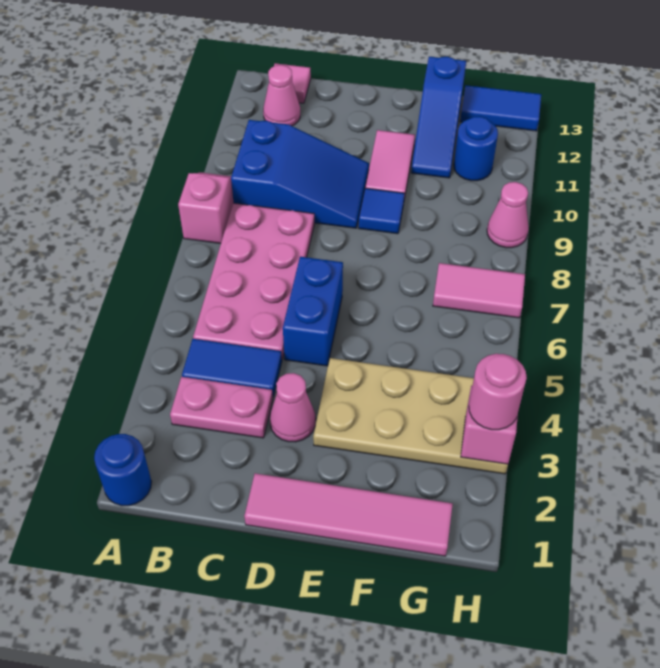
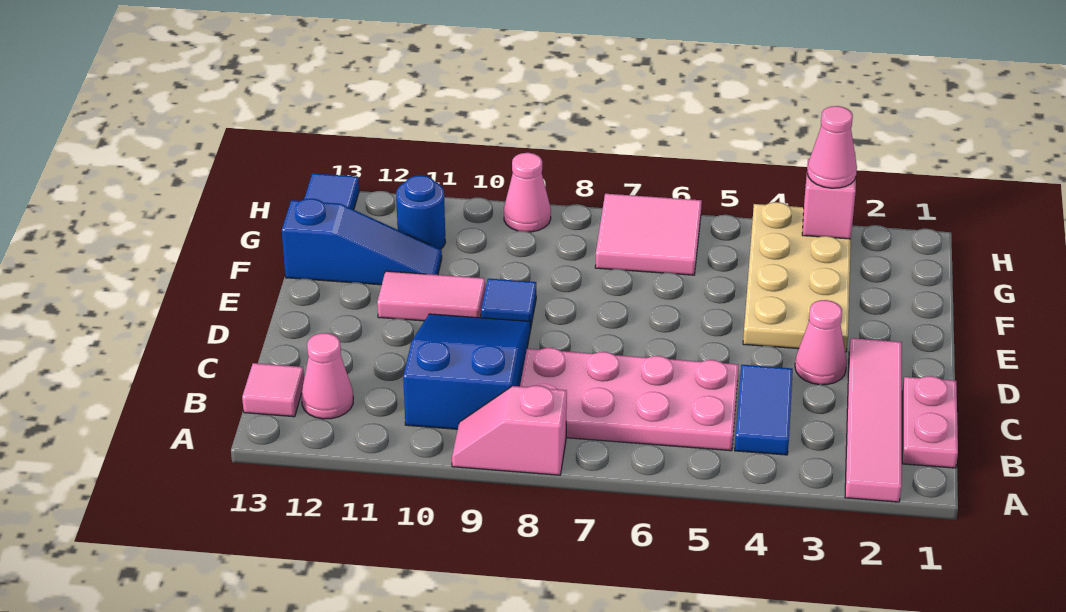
blue round brick A1 level 1 -> none
pink plate B3:C3 level 1 -> pink plate B1:C1 level 1
pink tile D1:G1 level 1 -> pink tile A2:D2 level 1
blue brick D5:D6 level 1 -> none
pink tile G7:H7 level 1 -> pink tile G6:H7 level 1
pink round brick H3 level 3 -> pink cone H3 level 3

